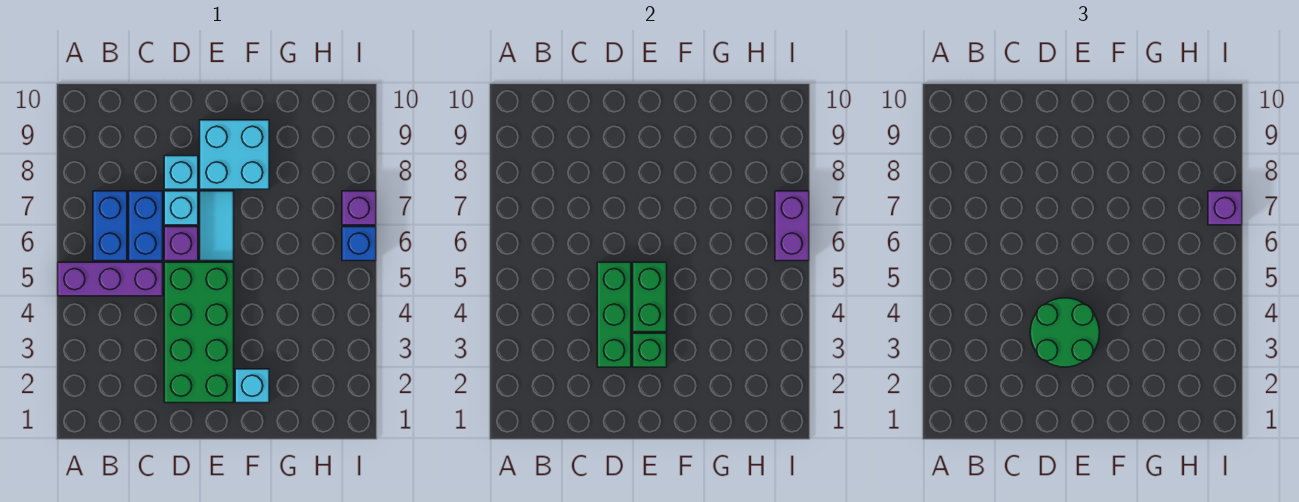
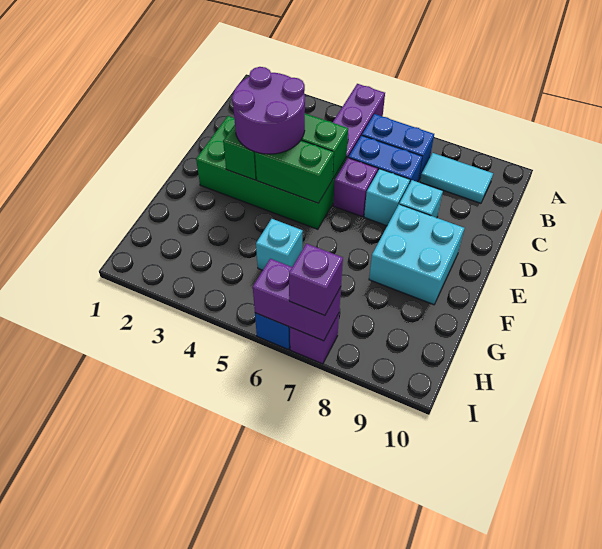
green round brick D3:E4 level 3 -> purple round brick D3:E4 level 3
cyan tile E6:E7 level 1 -> cyan tile B8:B9 level 1
cyan brick F2 level 1 -> cyan brick G5 level 1

